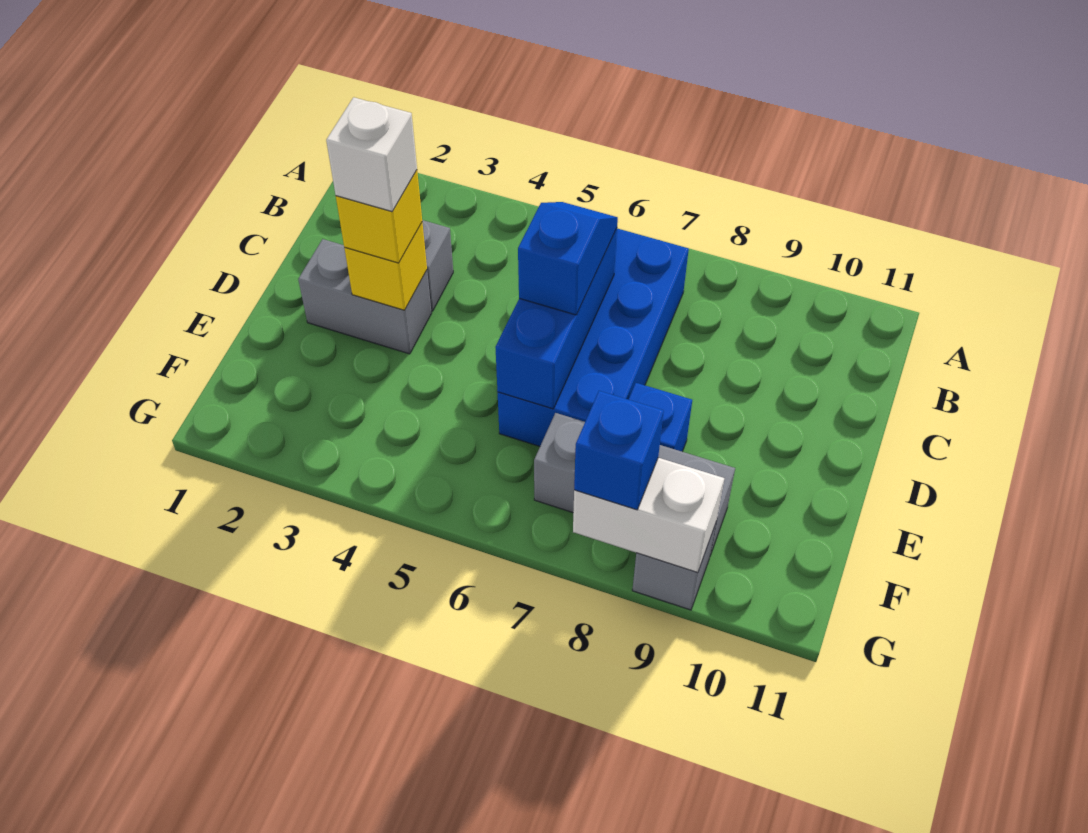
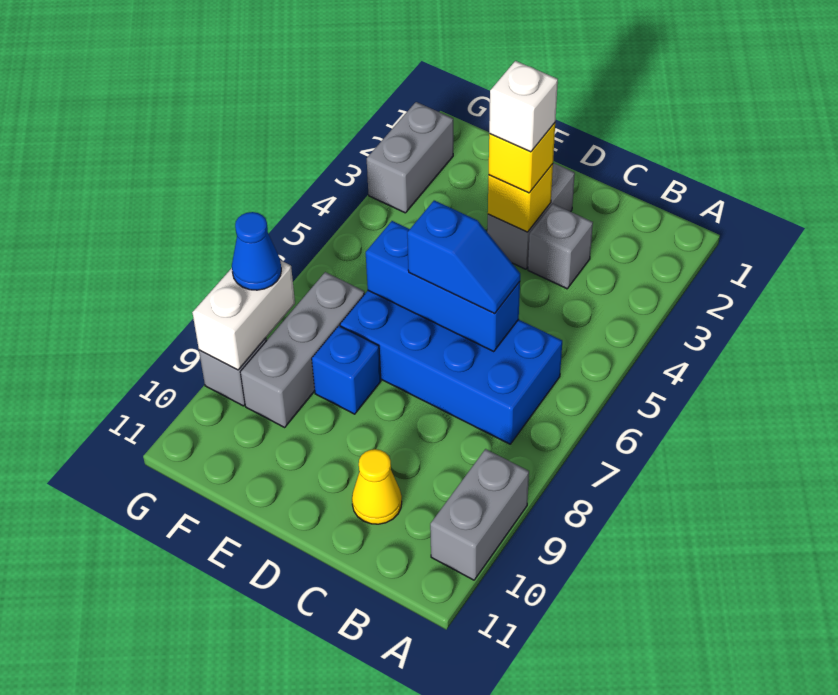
none -> grey brick A9:A10 level 1
none -> yellow cone C10 level 1
none -> grey brick G2:G3 level 1
blue brick G8 level 3 -> blue cone G8 level 3

